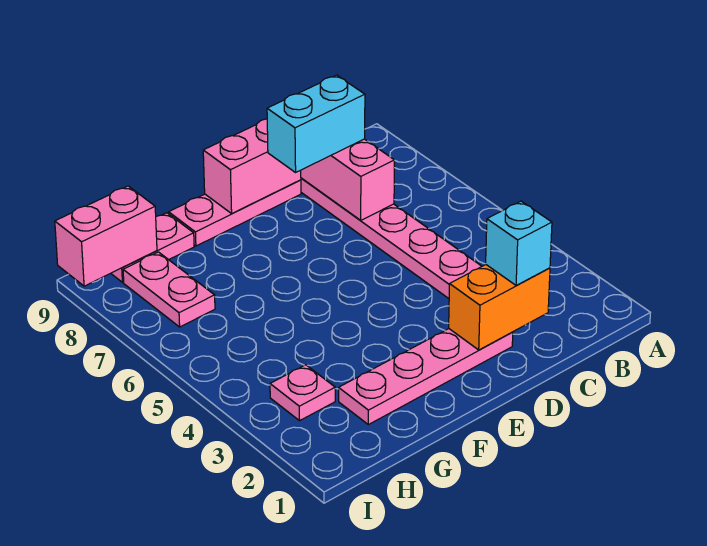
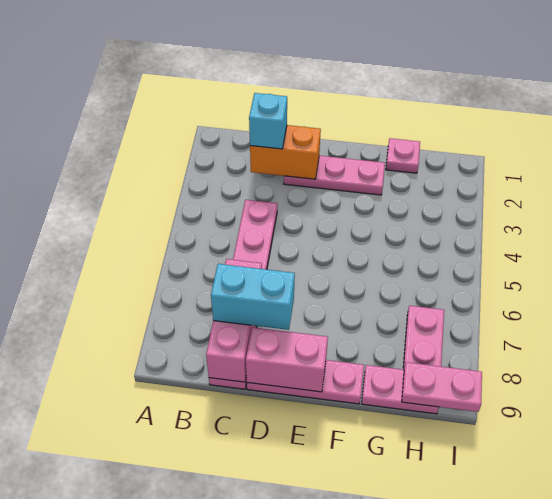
pink plate D2:G2 level 1 -> pink plate D2:F2 level 1
pink plate H3 level 1 -> pink plate G1 level 1
pink brick H9:I9 level 2 -> pink plate H9:I9 level 2

